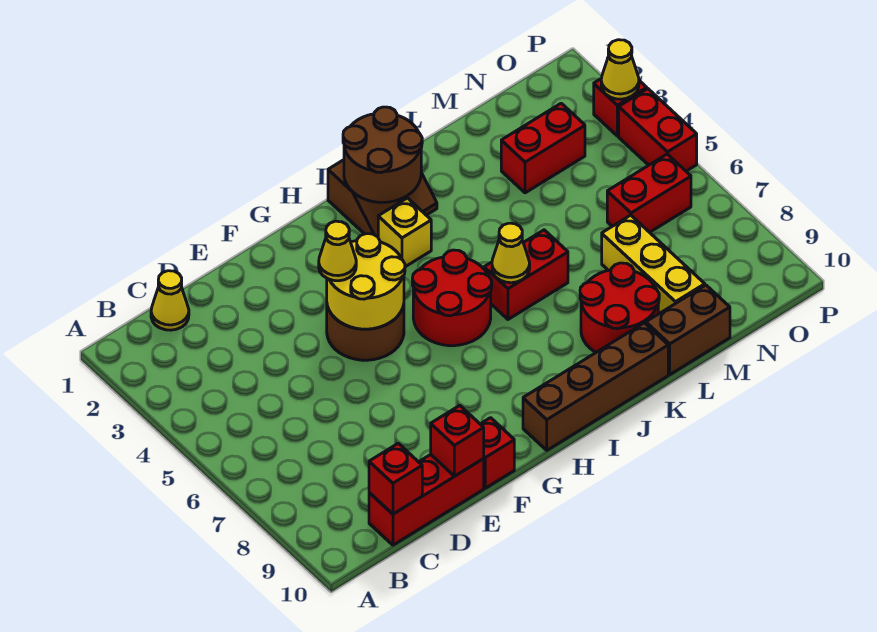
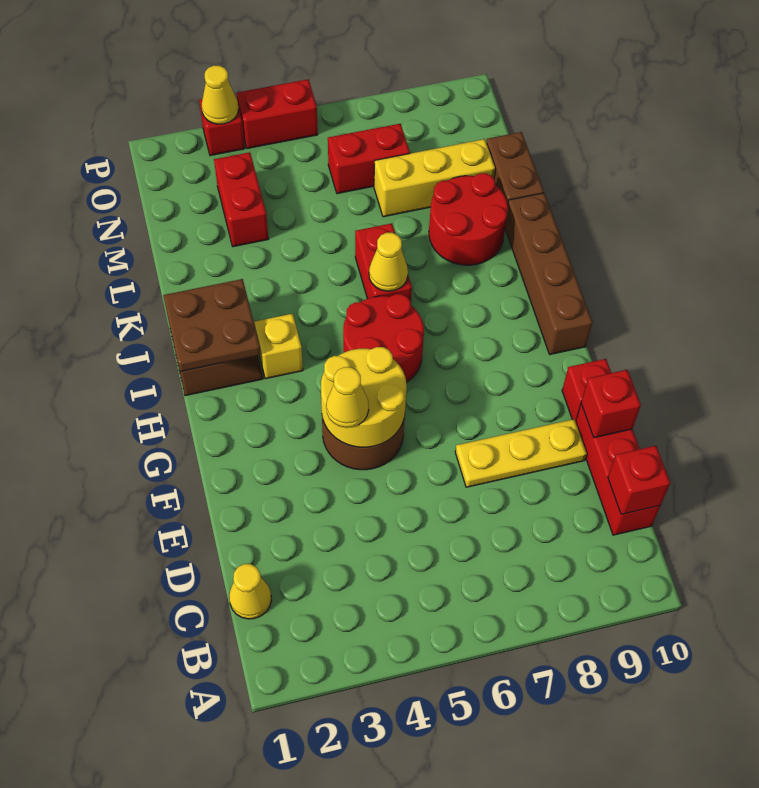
none -> yellow plate E7:E9 level 1
brown round brick I1:J2 level 2 -> brown plate I1:J2 level 2
red brick N6:O6 level 1 -> red brick N6:N7 level 1

